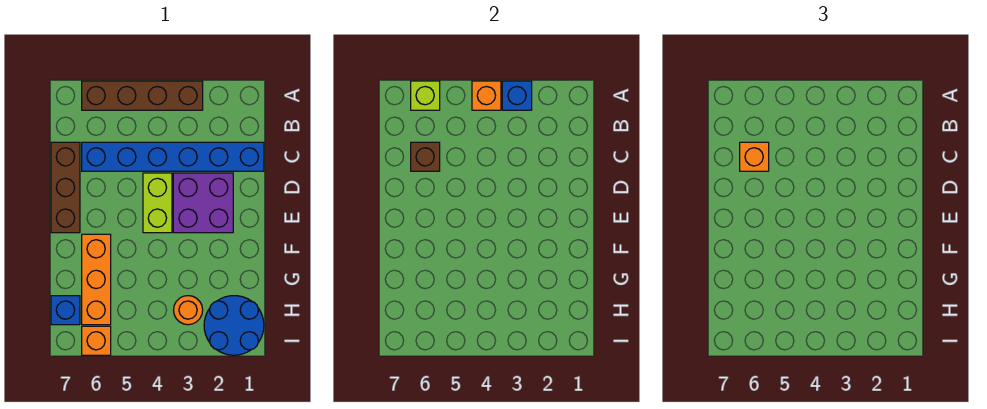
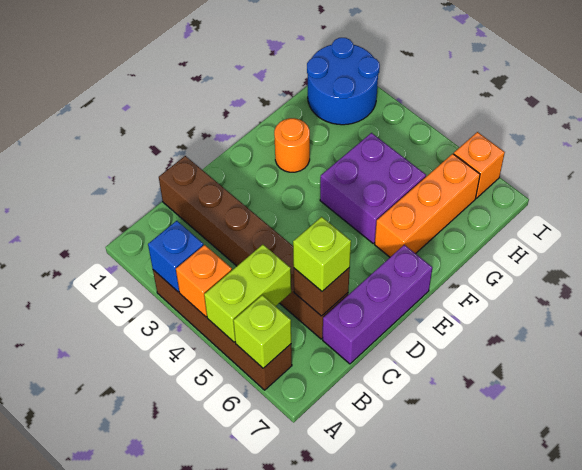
blue brick C1:C6 level 1 -> brown brick C1:C6 level 1
orange brick C6 level 3 -> lime brick C6 level 3
brown brick C7:E7 level 1 -> purple brick C7:E7 level 1
purple brick D2:E3 level 1 -> purple brick F4:G5 level 1
lime brick D4:E4 level 1 -> lime brick A5:B5 level 2
orange round brick H3 level 1 -> orange round brick F2 level 1
blue brick H7 level 1 -> none

